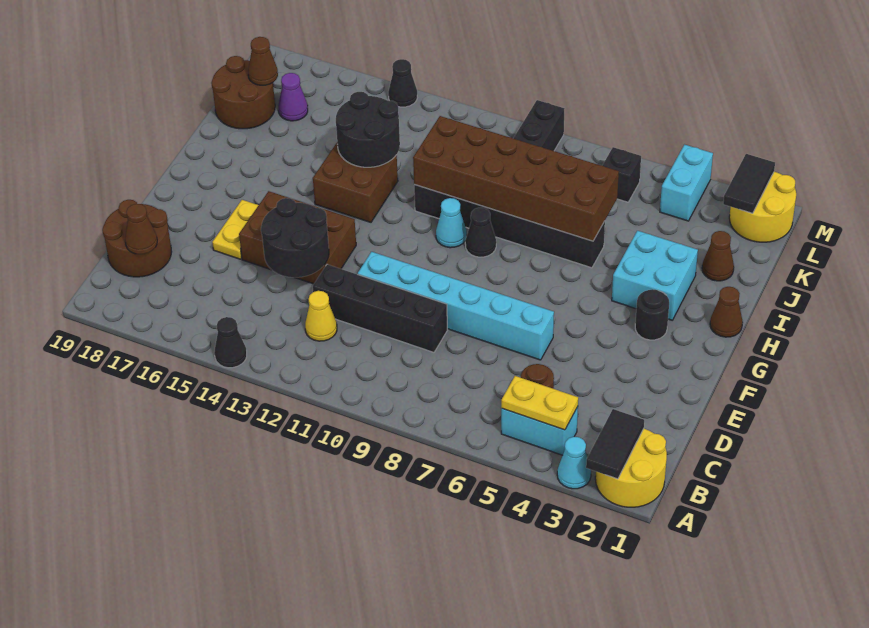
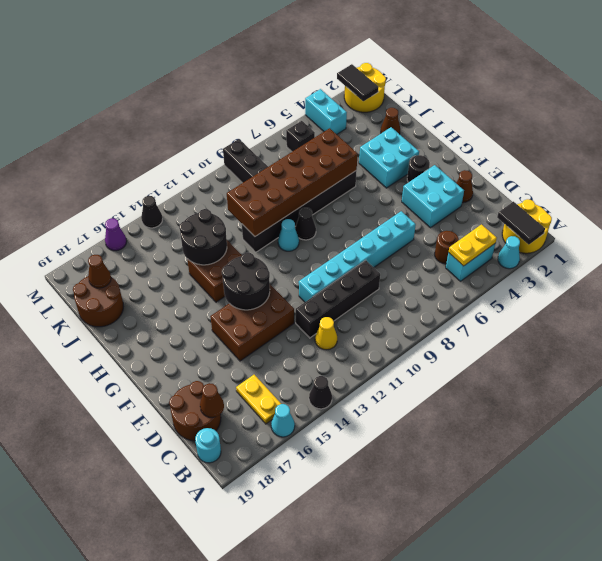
none -> cyan cone A16 level 1
none -> cyan round brick B19 level 1
black round brick D13:E14 level 2 -> black round brick F13:G14 level 2
none -> cyan brick E3:F4 level 1
yellow plate E16:F16 level 1 -> yellow plate B16:C16 level 1
brown cone H1 level 1 -> brown cone E2 level 1
purple cone K17 level 1 -> purple cone M16 level 1

